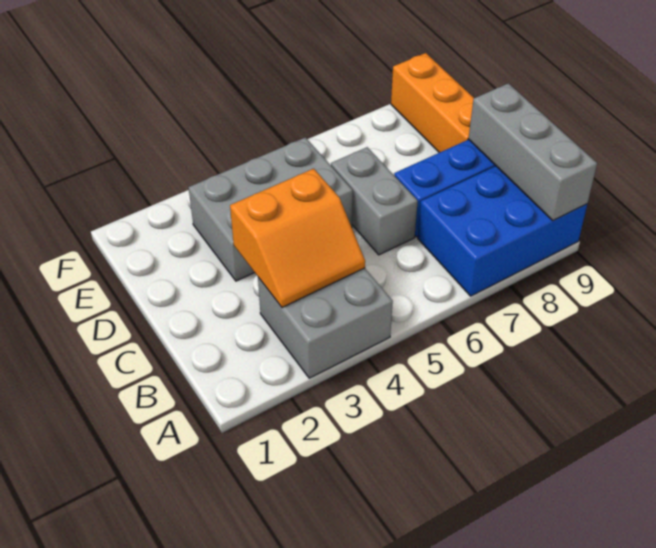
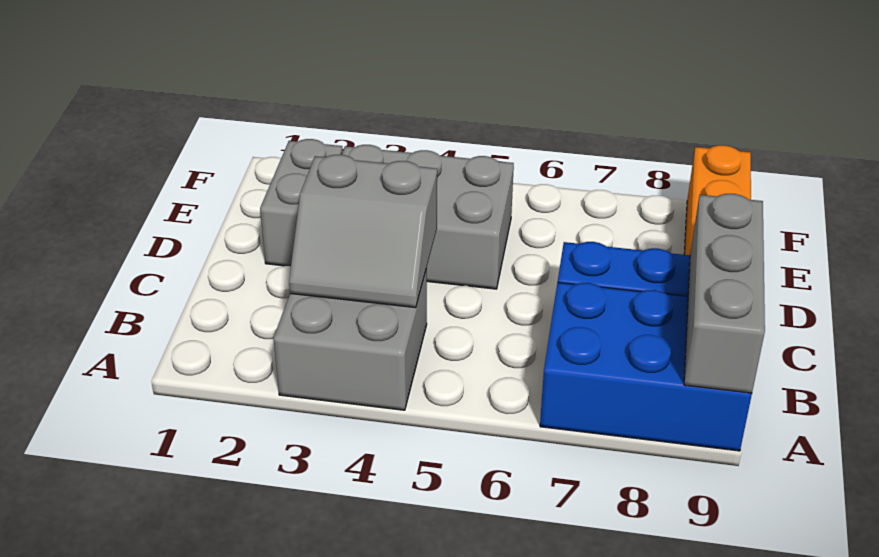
orange slope B3:C4 level 2 top C -> grey slope B3:C4 level 2 top C
grey brick C6:D6 level 1 -> grey brick D2:E2 level 1

